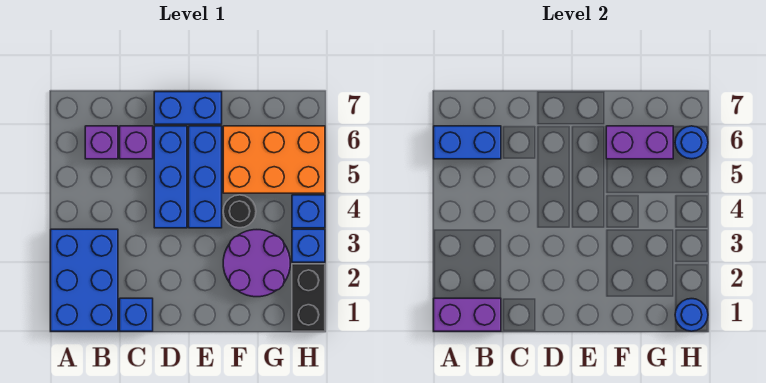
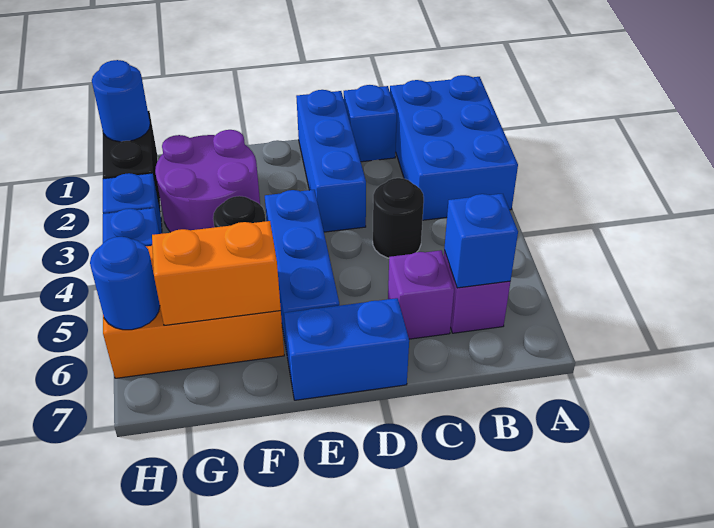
purple brick A1:B1 level 2 -> none
blue brick A6:B6 level 2 -> blue brick B6 level 2
none -> black round brick C4 level 1
blue brick D4:D6 level 1 -> blue brick D1:D3 level 1
purple brick F6:G6 level 2 -> orange brick F6:G6 level 2

